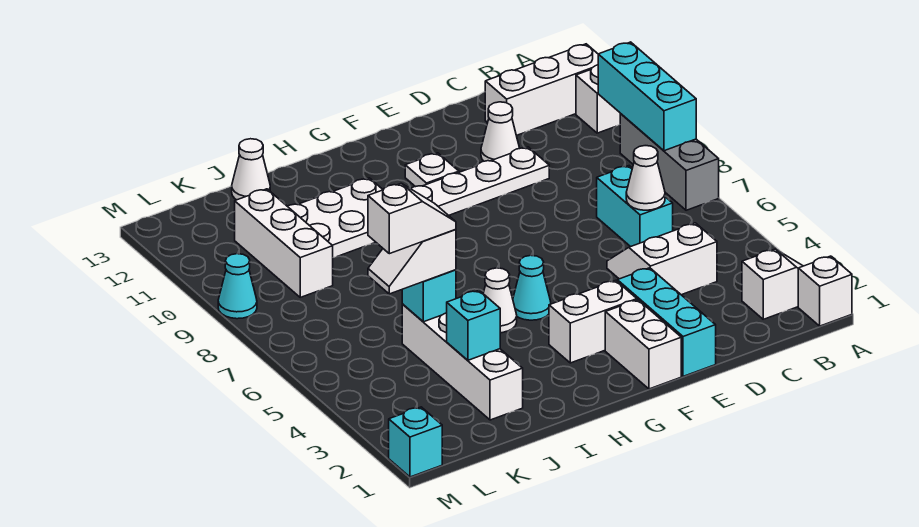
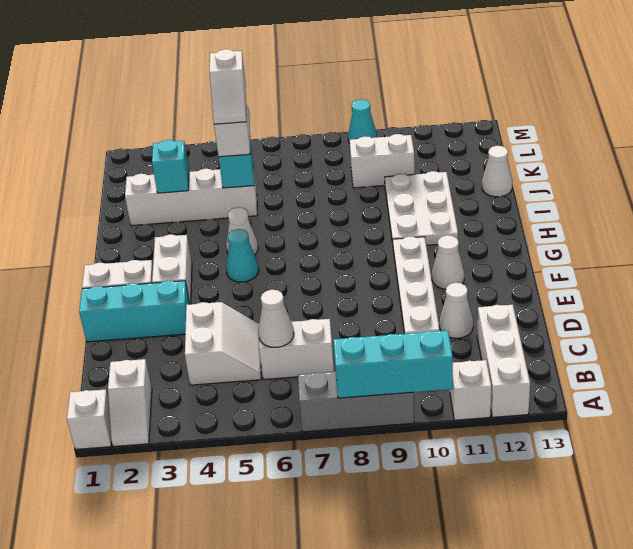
cyan brick C6:C7 level 1 -> white brick C6:C7 level 1
white plate F11 level 1 -> white cone F11 level 1
white brick K9:K11 level 1 -> white brick K9:K10 level 1
cyan brick M1 level 1 -> none

